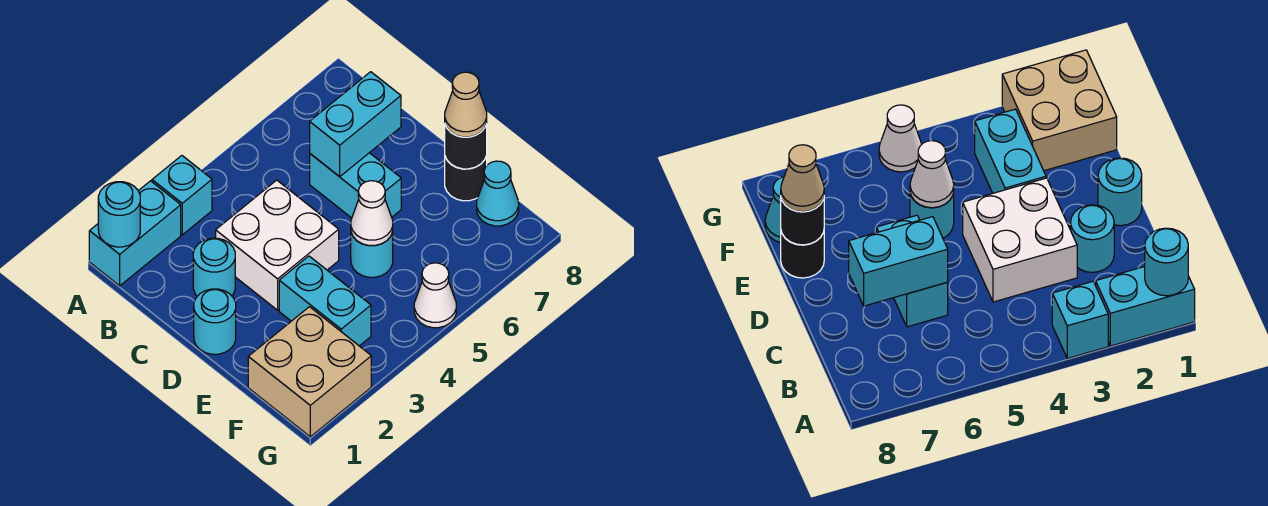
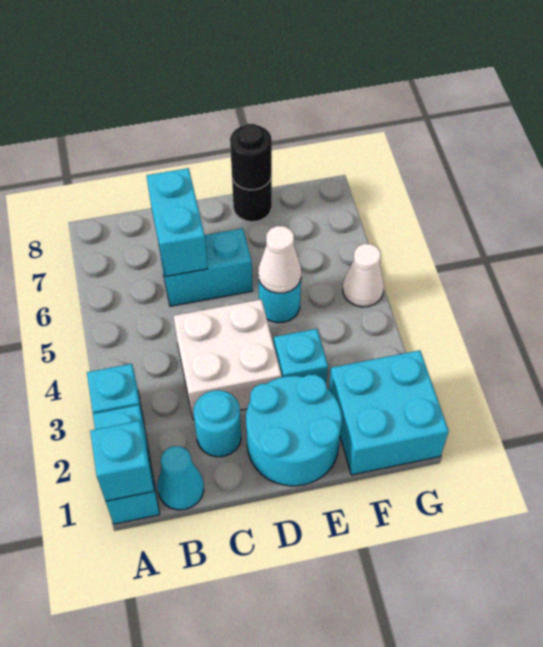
cyan round brick A1 level 2 -> cyan brick A1 level 2
cyan round brick D1 level 1 -> cyan round brick D1:E2 level 1
cyan brick E3:F3 level 1 -> cyan brick E3 level 1
tan cone E8 level 3 -> none
tan brick F1:G2 level 1 -> cyan brick F1:G2 level 1
cyan cone F8 level 1 -> cyan cone B1 level 1

